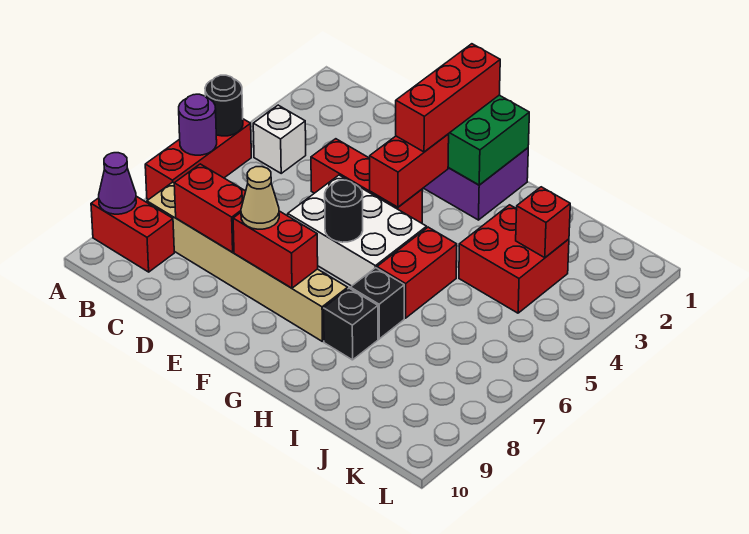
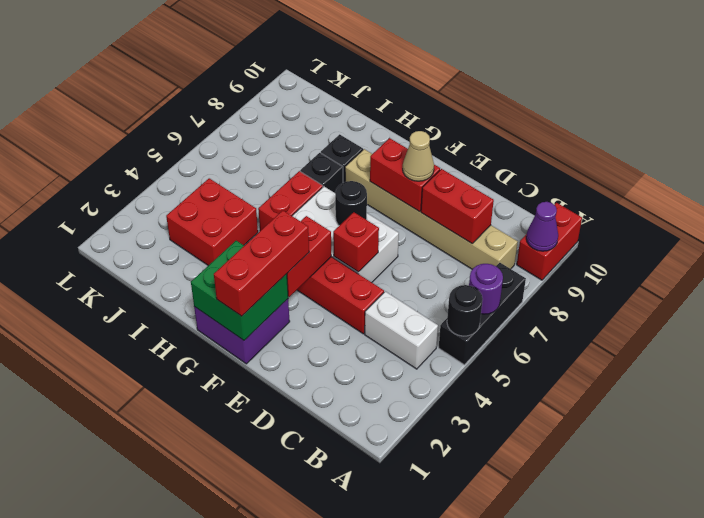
red brick A5:A7 level 1 -> black brick A5:A7 level 1
red brick A9:B9 level 1 -> red brick A9:A10 level 1
white brick B4 level 1 -> white brick B4:C4 level 1
red brick J3 level 2 -> red brick E5 level 2

